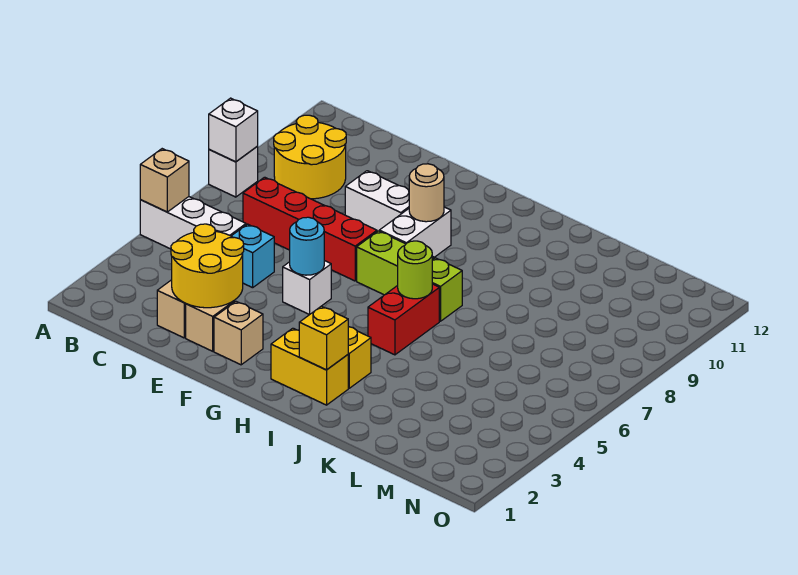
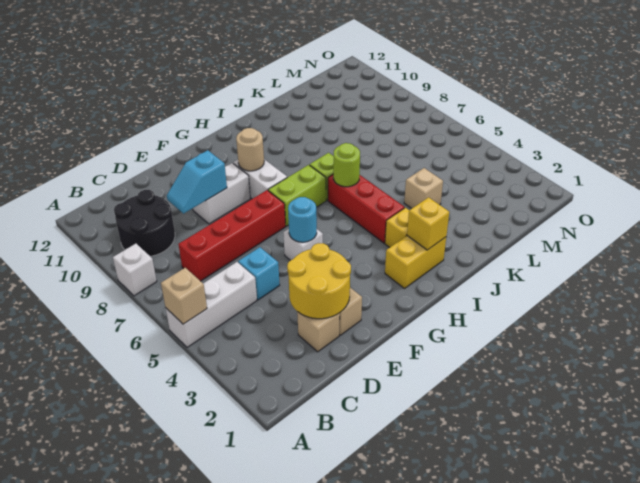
white brick A8 level 2 -> none
yellow round brick B9:C10 level 1 -> black round brick B9:C10 level 1
none -> cyan slope D9:E9 level 2 top E
tan brick F2 level 1 -> tan brick K4 level 1
red brick I5:I6 level 1 -> red brick I4:I6 level 1

